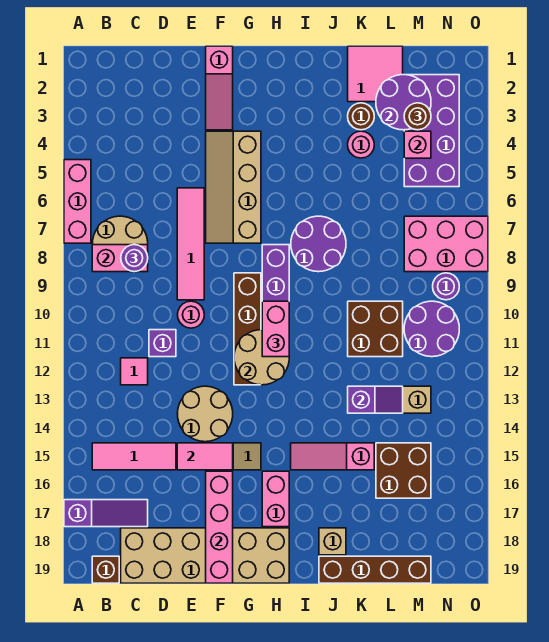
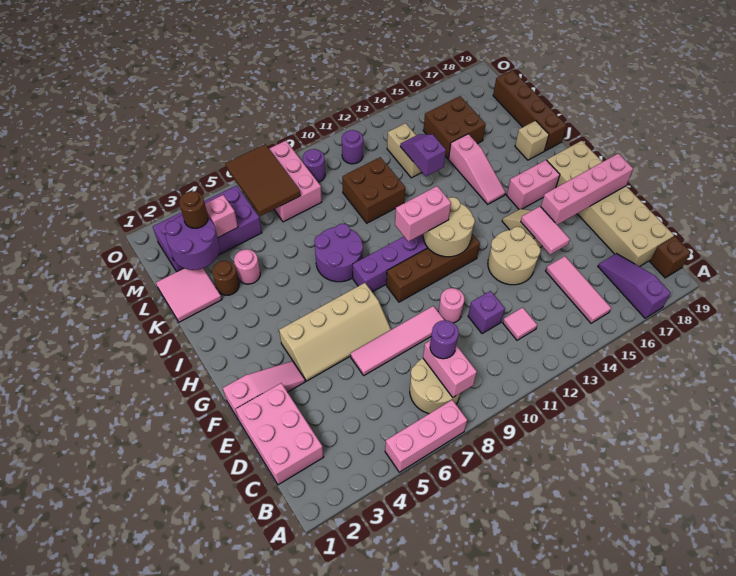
none -> pink brick C1:E2 level 1
none -> brown tile M6:O7 level 2
purple round brick M10:N11 level 1 -> purple round brick N11 level 1

